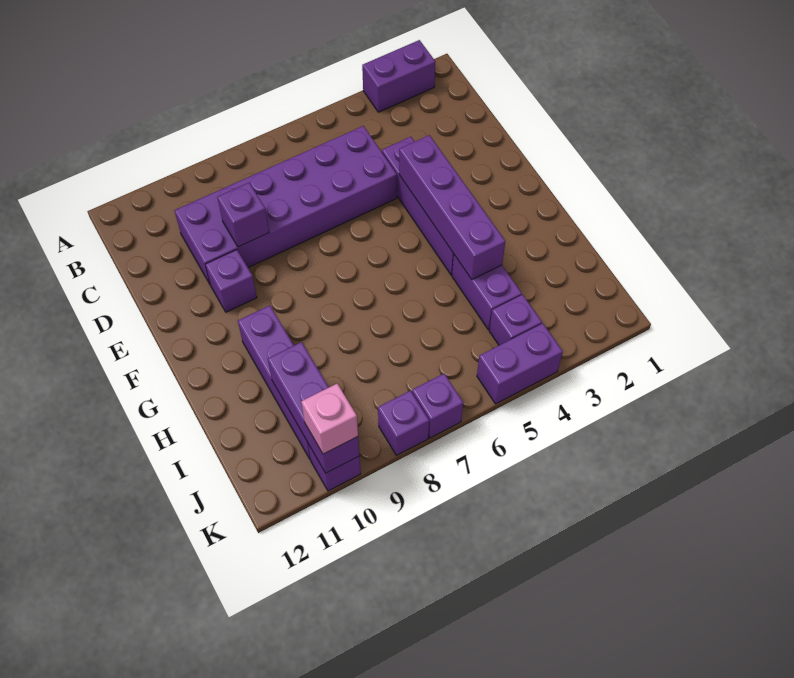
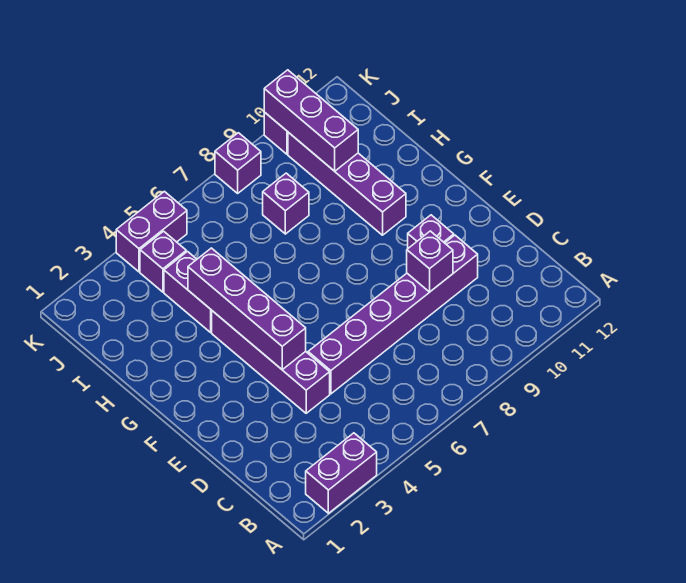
purple brick C5:D10 level 1 -> purple brick D5:D10 level 1
purple brick K7 level 1 -> purple brick I8 level 1
pink brick K10 level 3 -> none

